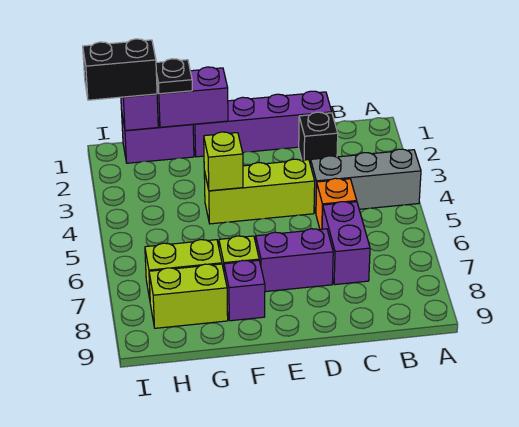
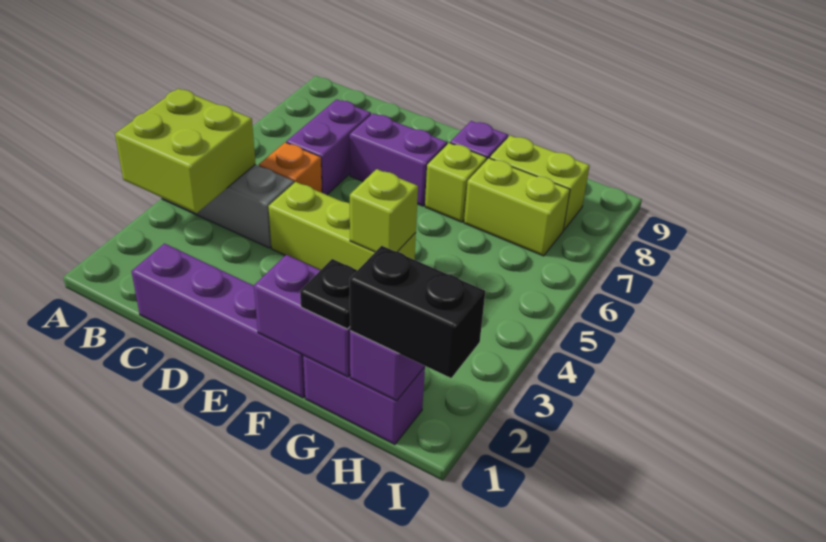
none -> lime brick A3:B4 level 2
black brick C2 level 1 -> none

